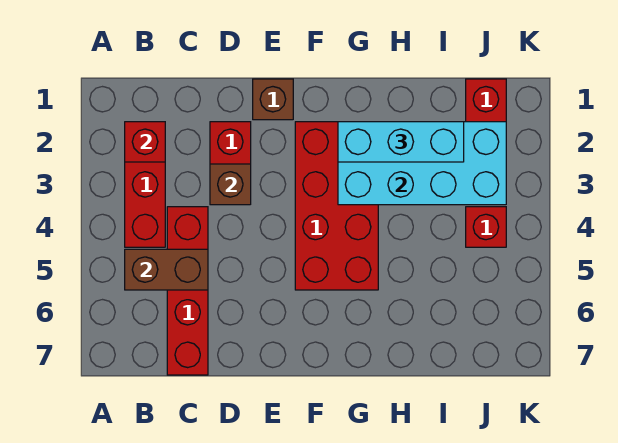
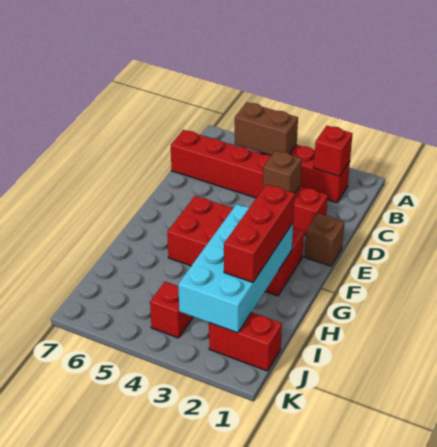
brown brick B5:C5 level 2 -> brown brick B4:B5 level 2
cyan brick G2:I2 level 3 -> red brick G2:I2 level 3

